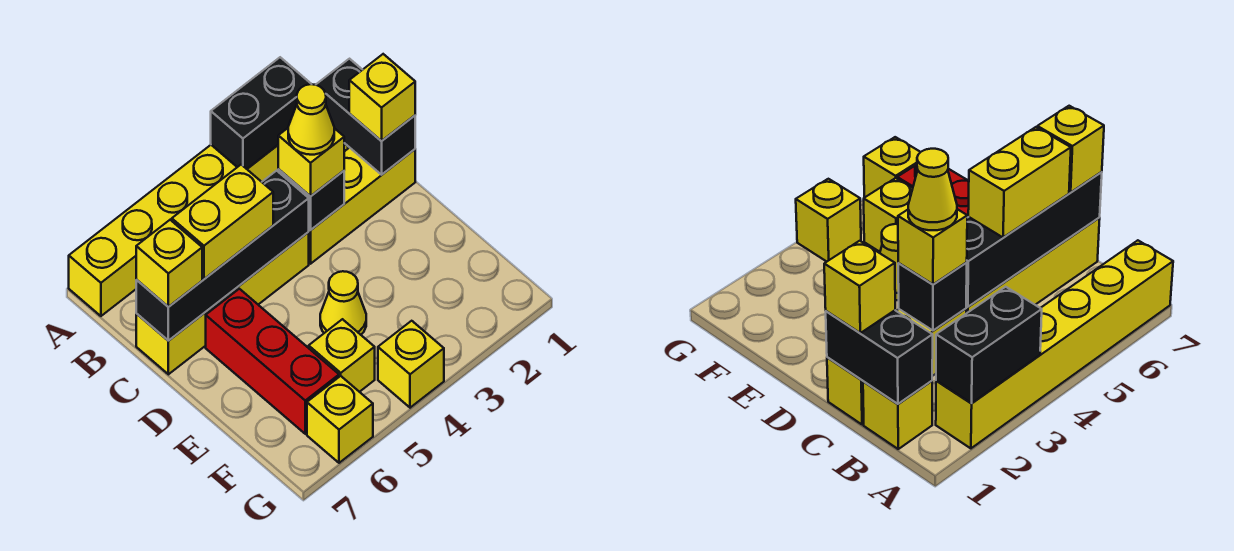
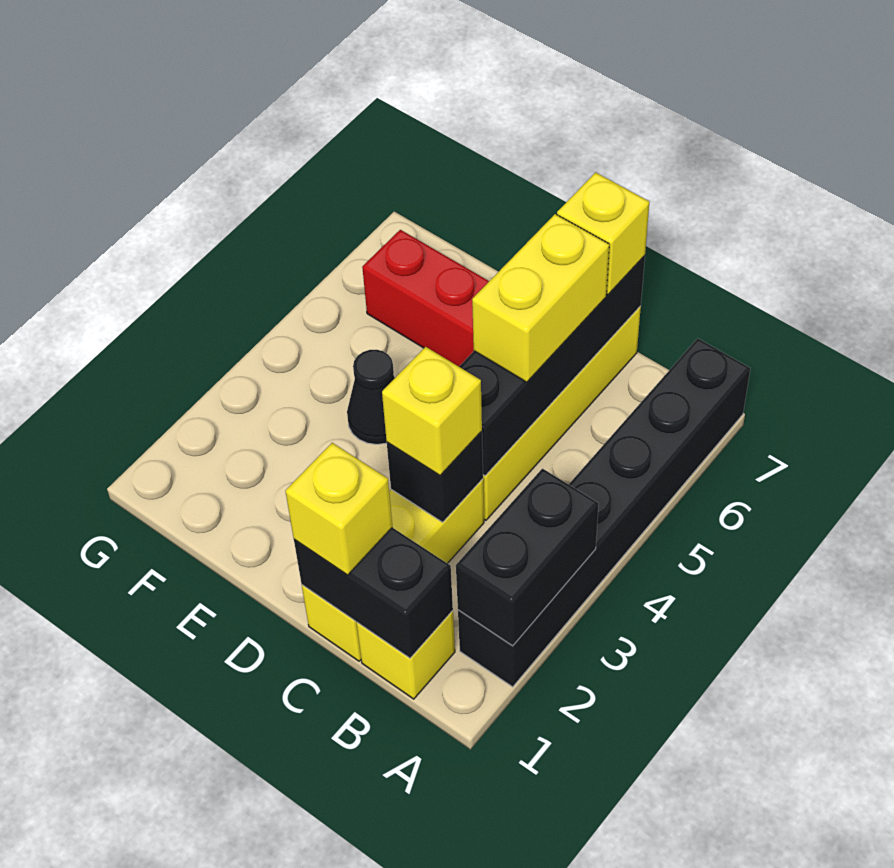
yellow brick A2:A7 level 1 -> black brick A2:A7 level 1
yellow cone C3 level 4 -> none
yellow cone E4 level 1 -> black cone E4 level 1
yellow brick F5 level 1 -> none
yellow brick G4 level 1 -> none
yellow brick G6 level 1 -> none

